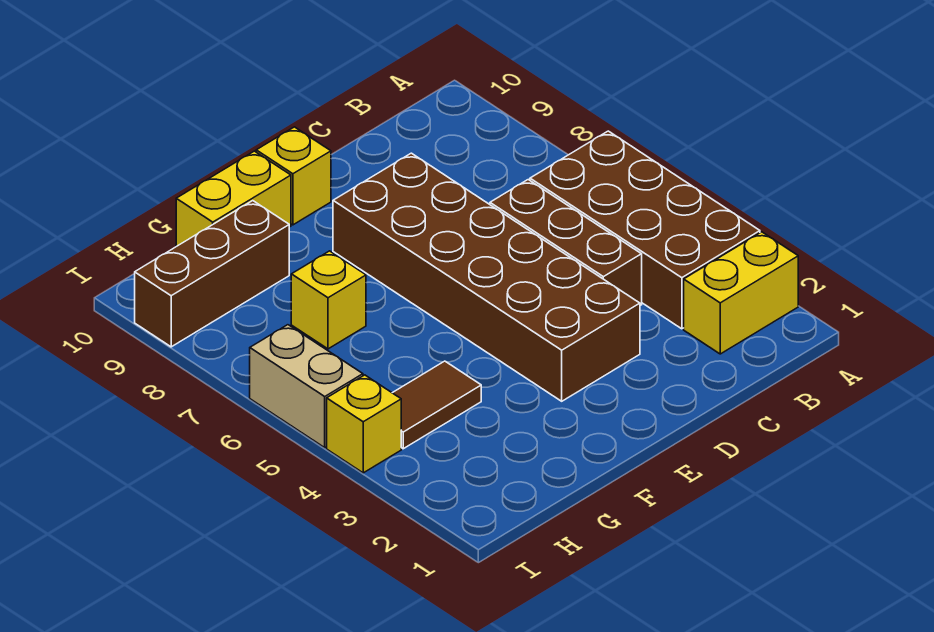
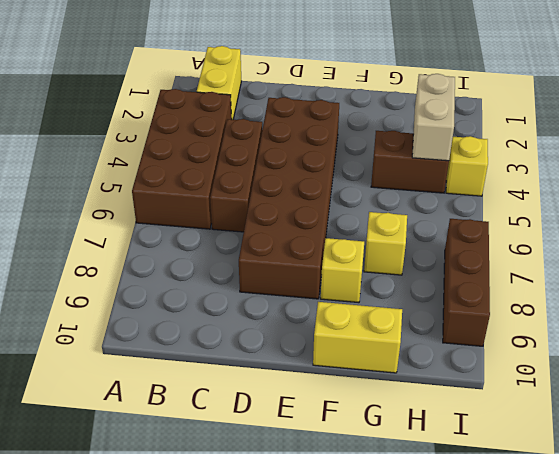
yellow brick A2:B2 level 1 -> yellow brick B1:B2 level 1
yellow brick E10 level 1 -> yellow brick F8 level 1
brown tile G4:H4 level 1 -> brown brick G4:H4 level 1
brown brick G9:I9 level 1 -> brown brick I7:I9 level 1
tan brick I5:I6 level 1 -> tan brick H3:H4 level 2

